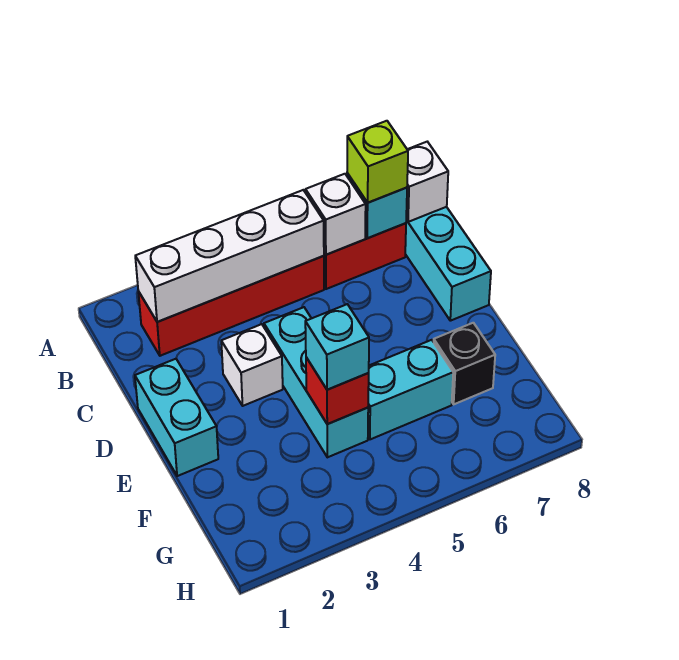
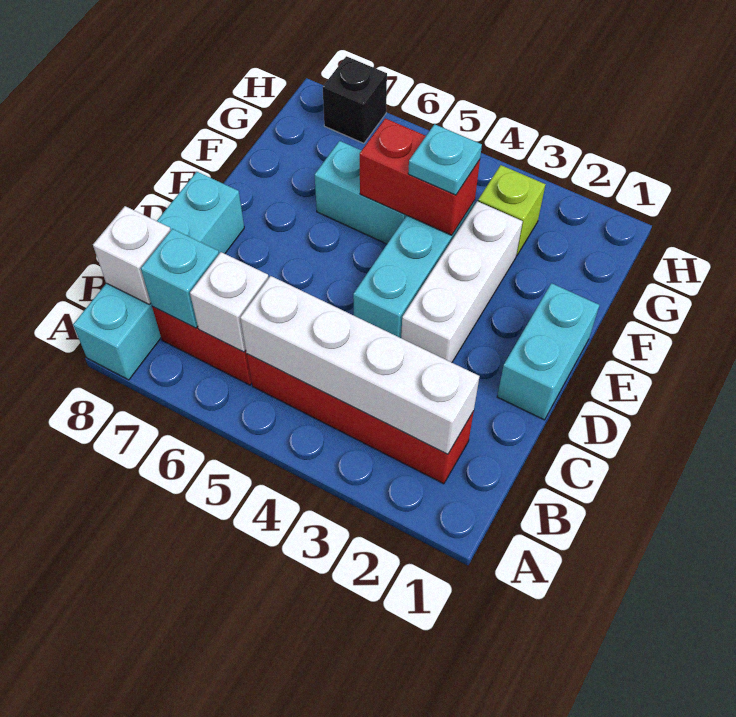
lime brick B7 level 3 -> lime brick G3 level 1
white brick D3 level 1 -> white brick D3:F3 level 1
red brick F4 level 2 -> red brick F4:F5 level 2
cyan brick F4 level 3 -> cyan plate F4 level 3
black brick F7 level 1 -> black brick H7 level 1

